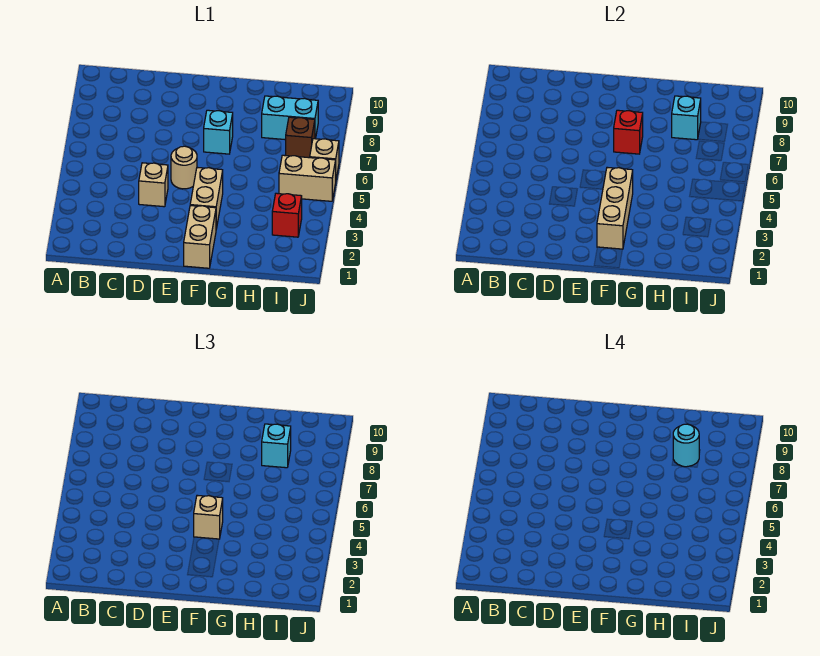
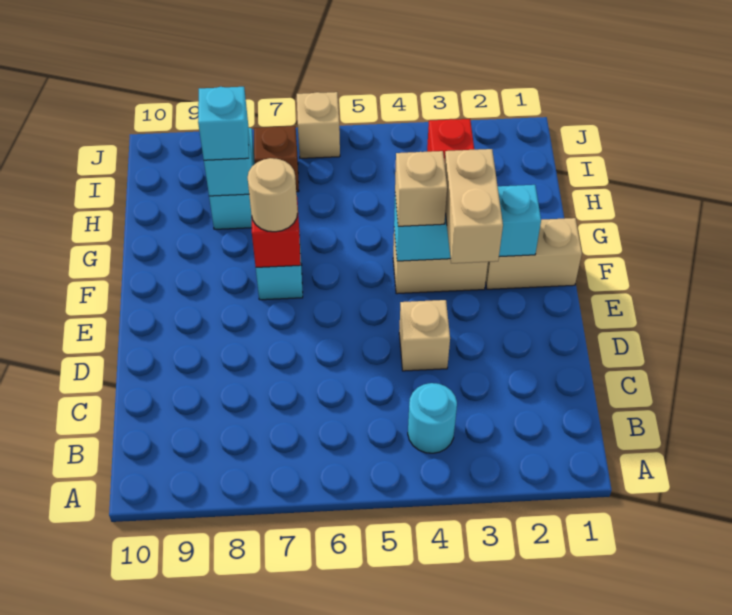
tan round brick E5 level 1 -> tan round brick F7 level 3
tan brick F2:F4 level 2 -> cyan brick F2:F4 level 2
cyan round brick H8 level 4 -> cyan round brick B4 level 1
tan brick I5:J5 level 1 -> tan brick E3:F3 level 3

